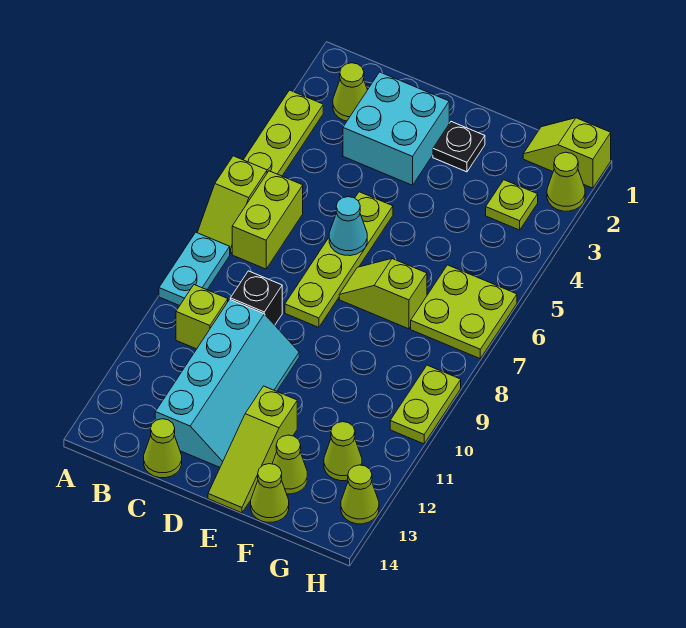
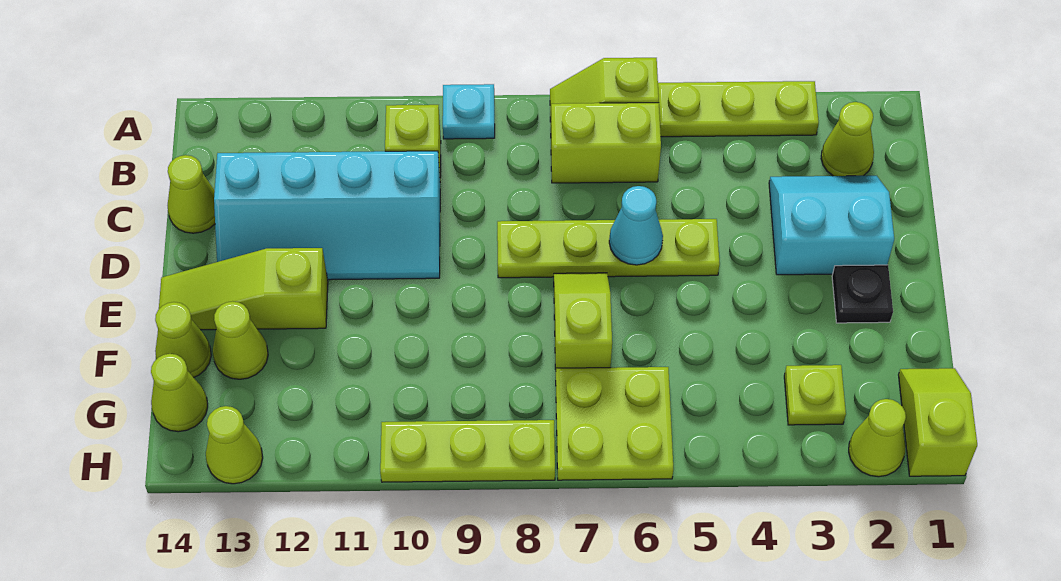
cyan plate A8:A9 level 1 -> cyan plate A9 level 1
cyan brick C2:D3 level 1 -> cyan slope C2:D3 level 1 top D
black brick C9 level 1 -> none
lime cone G12 level 1 -> lime cone G14 level 1
lime plate H9:H10 level 1 -> lime plate H8:H10 level 1

